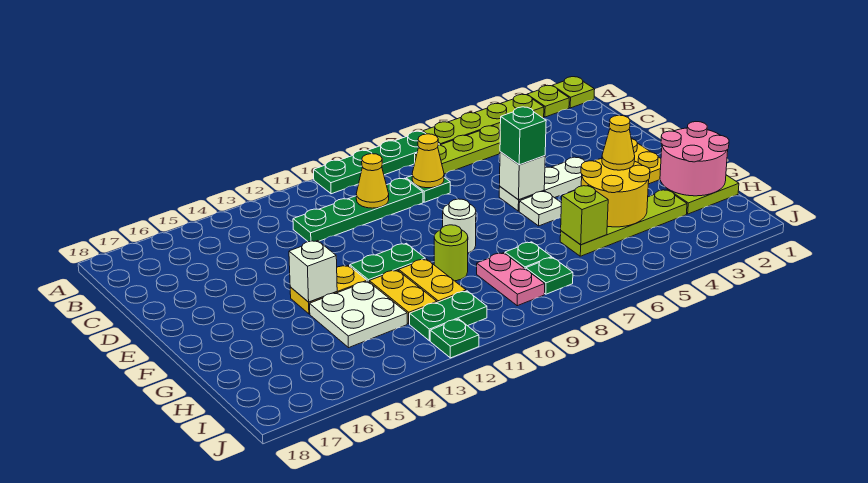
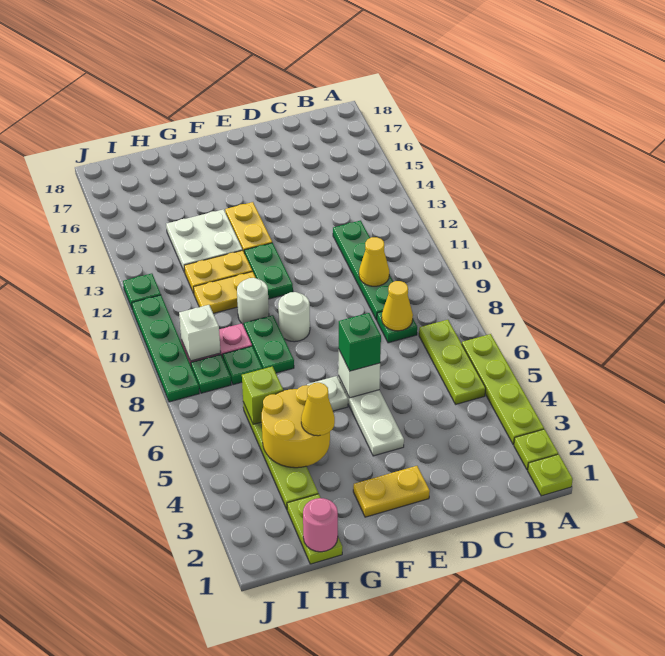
green plate A7:A10 level 1 -> green plate J8:J11 level 1
white brick F14 level 2 -> white brick I9 level 2
pink round brick G1:H2 level 2 -> pink round brick H1 level 2
lime round brick G10 level 1 -> white round brick G10 level 1
green plate I11:I12 level 1 -> green plate G8:G9 level 1

